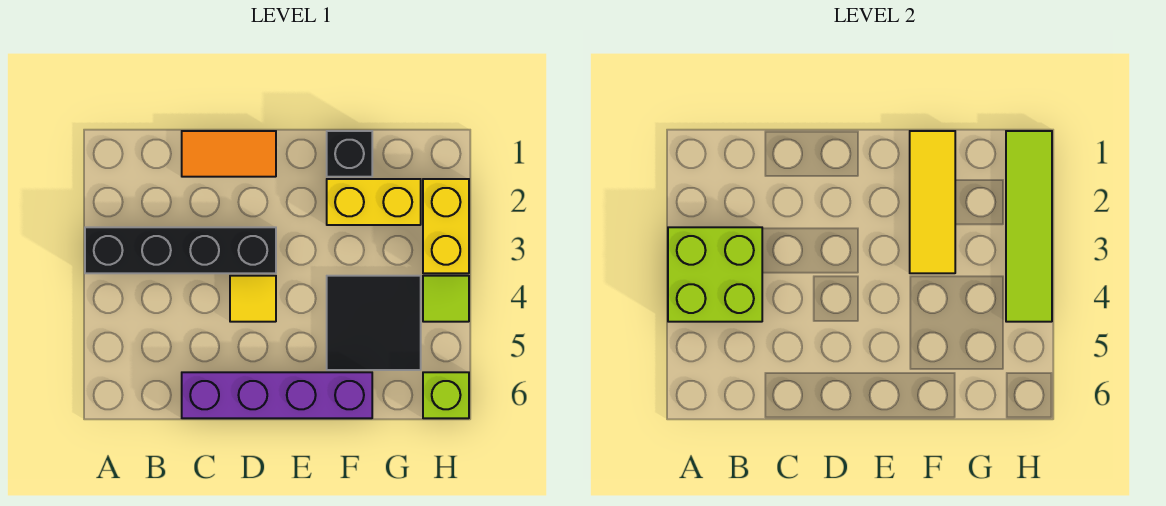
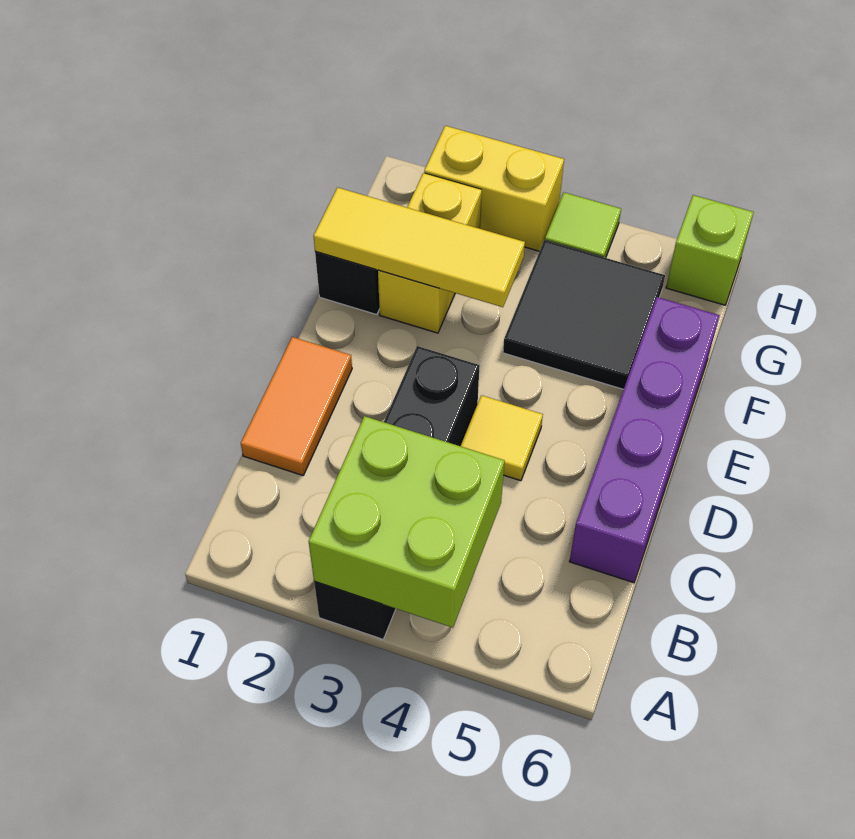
lime tile H1:H4 level 2 -> none

